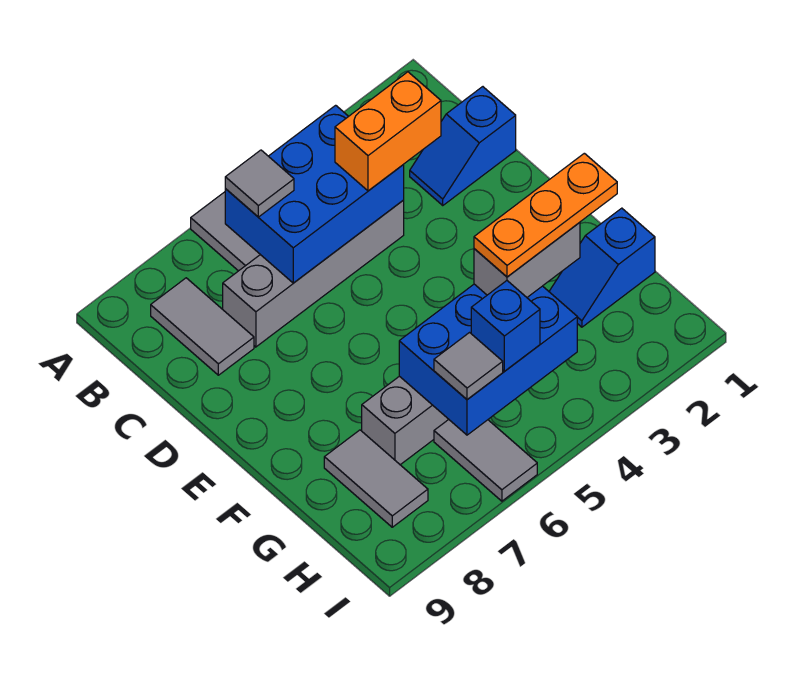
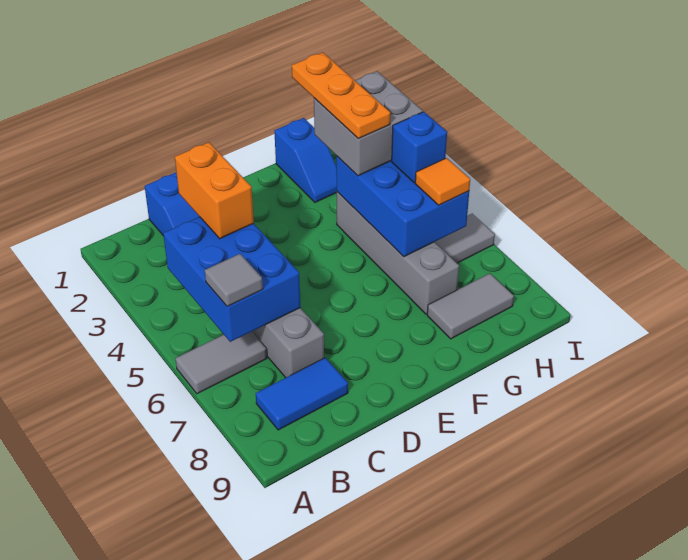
grey tile B8:C8 level 1 -> blue tile B8:C8 level 1
grey brick G3:G4 level 3 -> grey brick G3:H4 level 3
grey tile H6 level 3 -> orange tile H6 level 3

